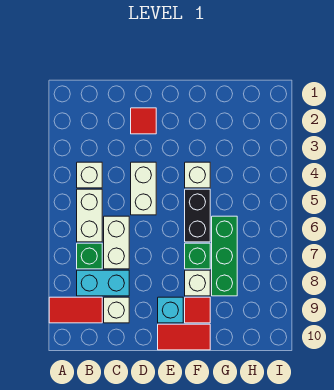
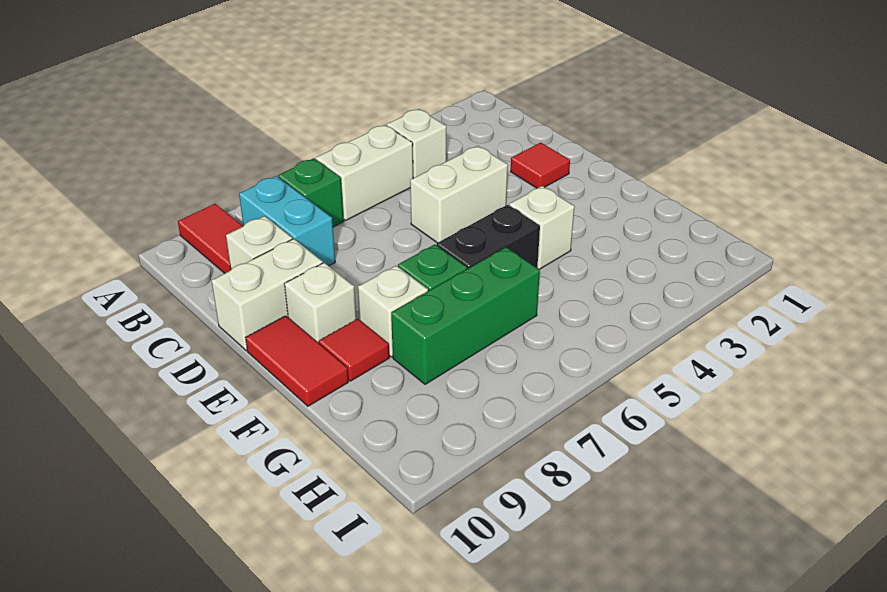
white brick C6:C7 level 1 -> white brick D9:D10 level 1
cyan brick E9 level 1 -> white brick E9 level 1

